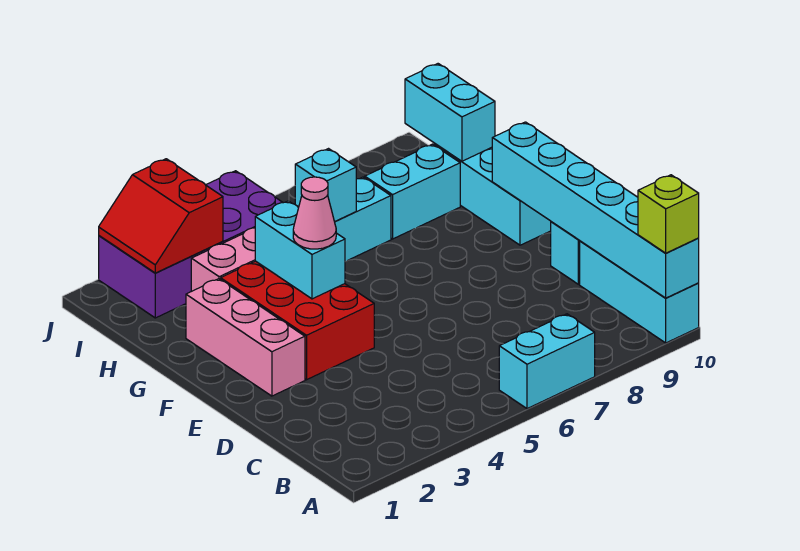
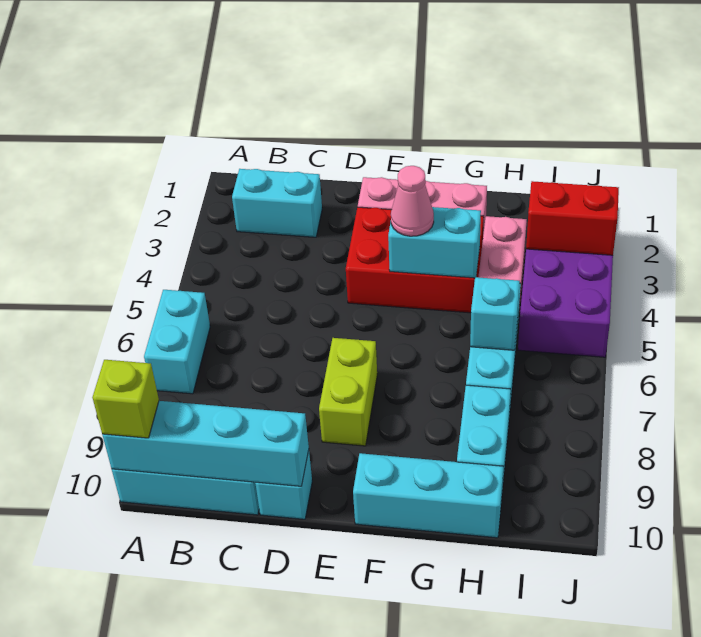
cyan brick A10:F10 level 2 -> cyan brick A10:D10 level 2
none -> lime brick E7:E8 level 1
cyan brick H10:I10 level 2 -> cyan brick B2:C2 level 1

